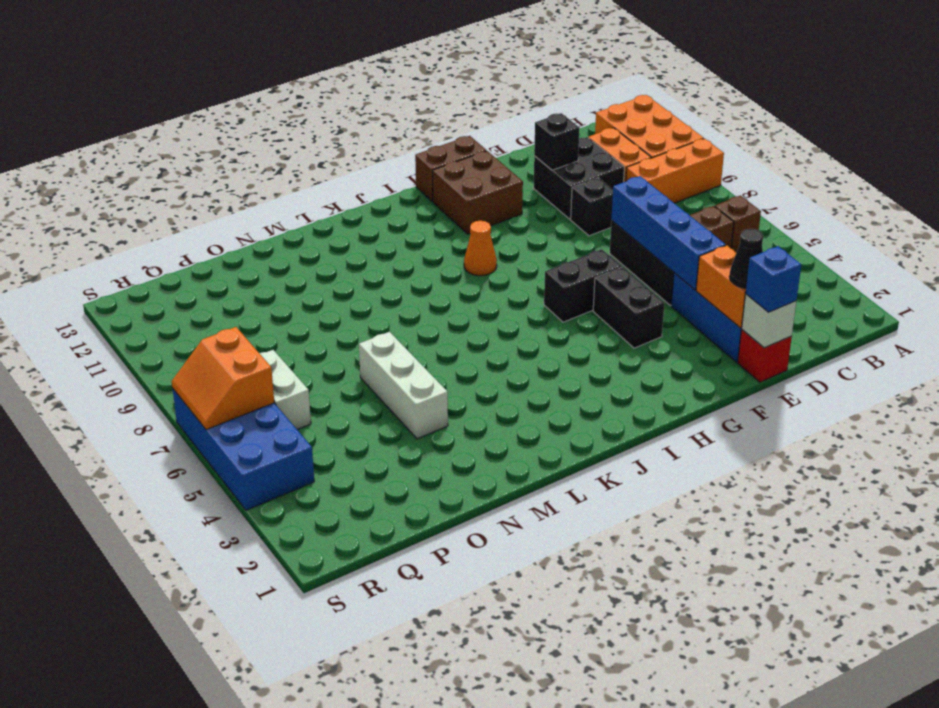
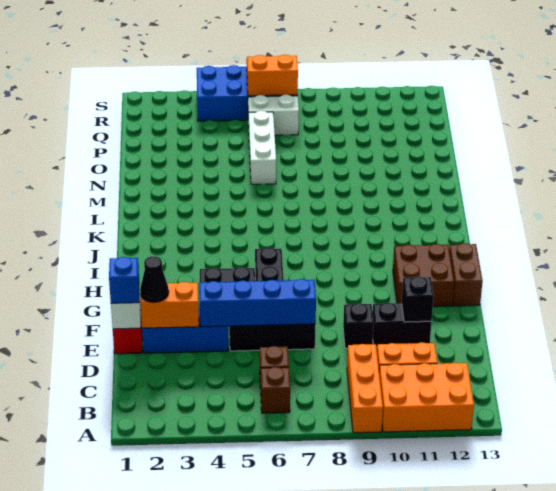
black brick D10:E11 level 1 -> black brick E10:E11 level 1
orange cone I9 level 1 -> none
white brick N4:N6 level 1 -> white brick N6:P6 level 1

